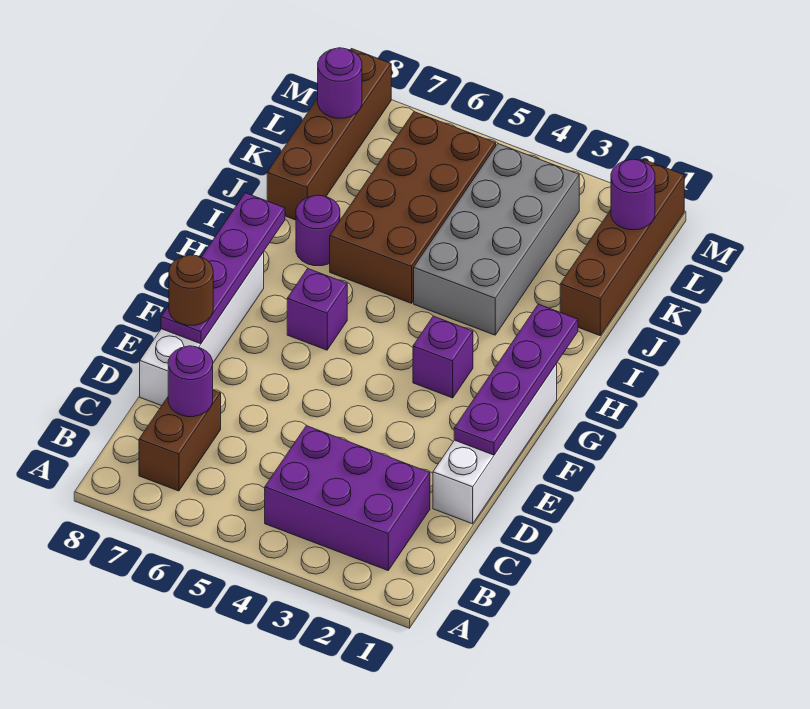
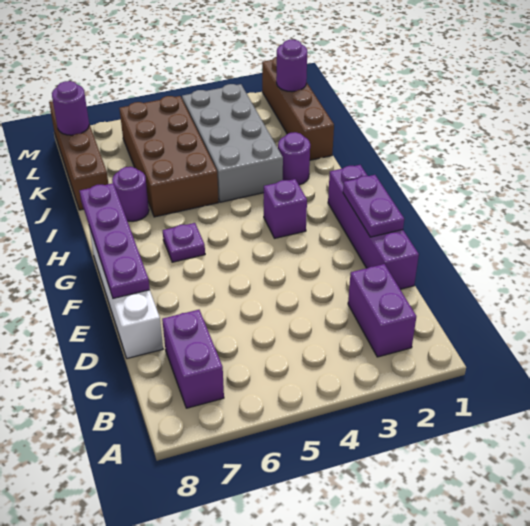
purple brick B2:C4 level 1 -> purple brick B2:C2 level 1
brown brick B7:C7 level 1 -> purple brick B7:C7 level 1
purple round brick C7 level 2 -> purple round brick I2 level 1
white brick D1:G1 level 1 -> purple brick D1:G1 level 1
purple plate E1:H1 level 2 -> purple plate E1:F1 level 2
brown round brick E8 level 3 -> none
purple brick G6 level 1 -> purple plate G6 level 1

